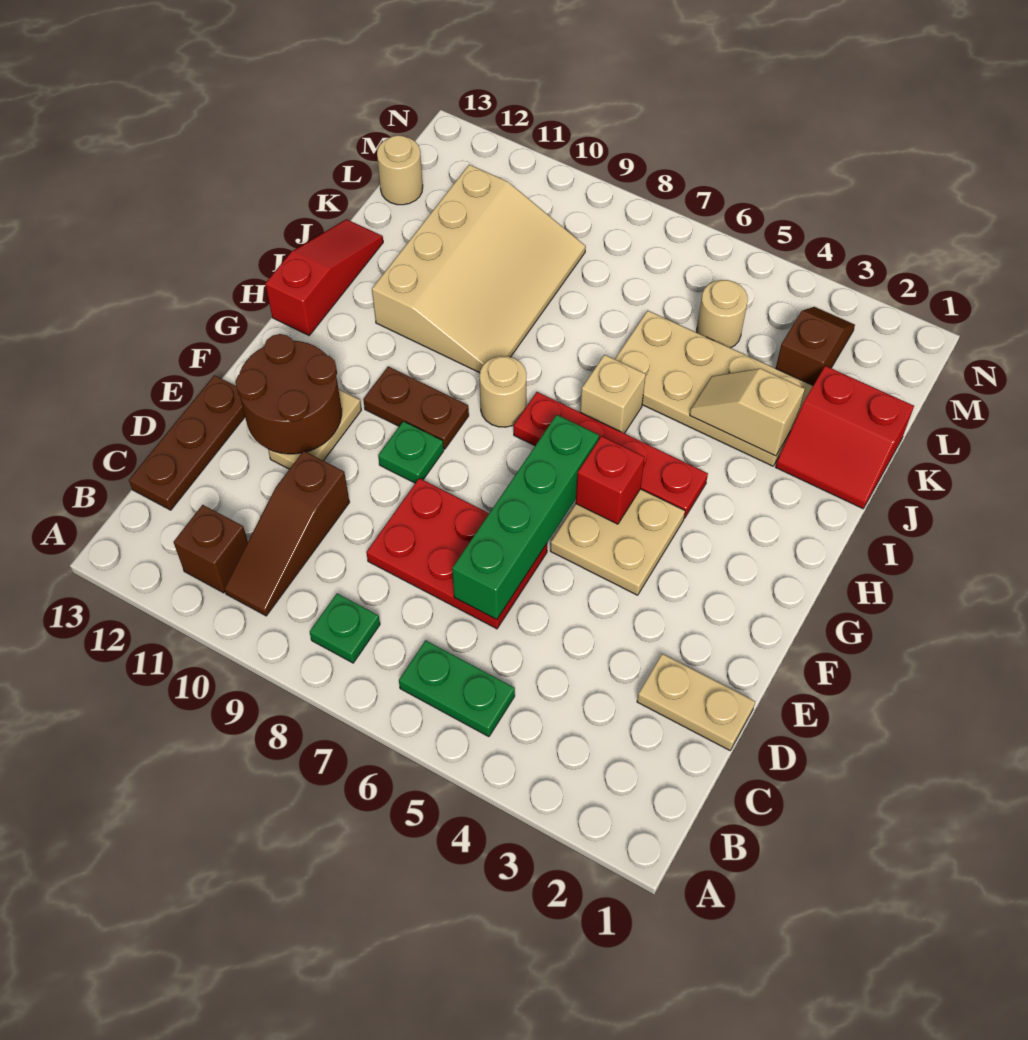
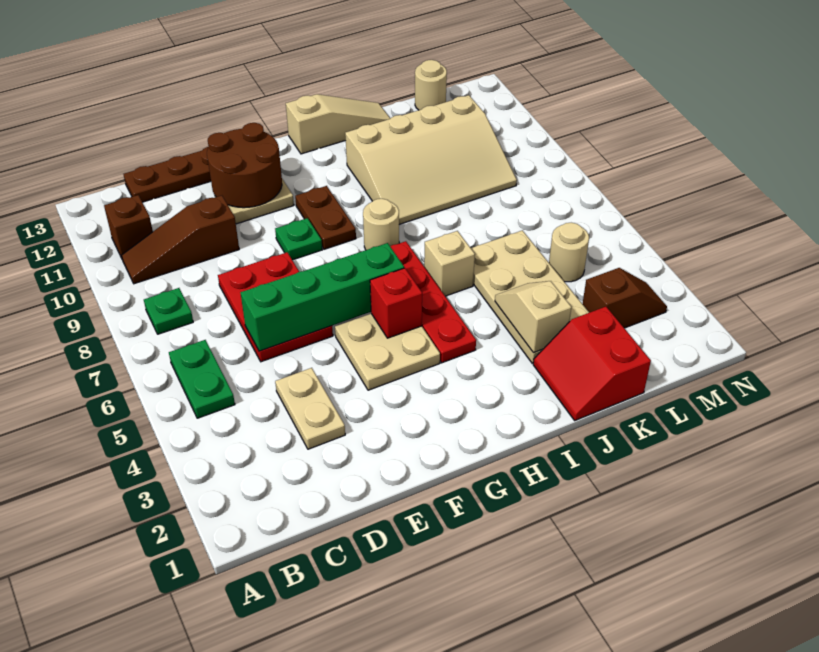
tan plate D1:D2 level 1 -> tan plate D3:D4 level 1
red slope H13:J13 level 1 top H -> tan slope H13:J13 level 1 top H

